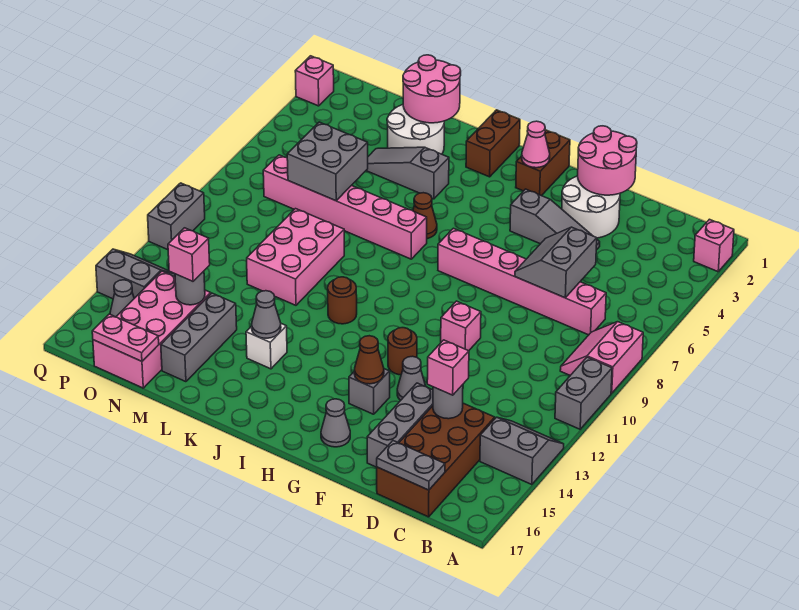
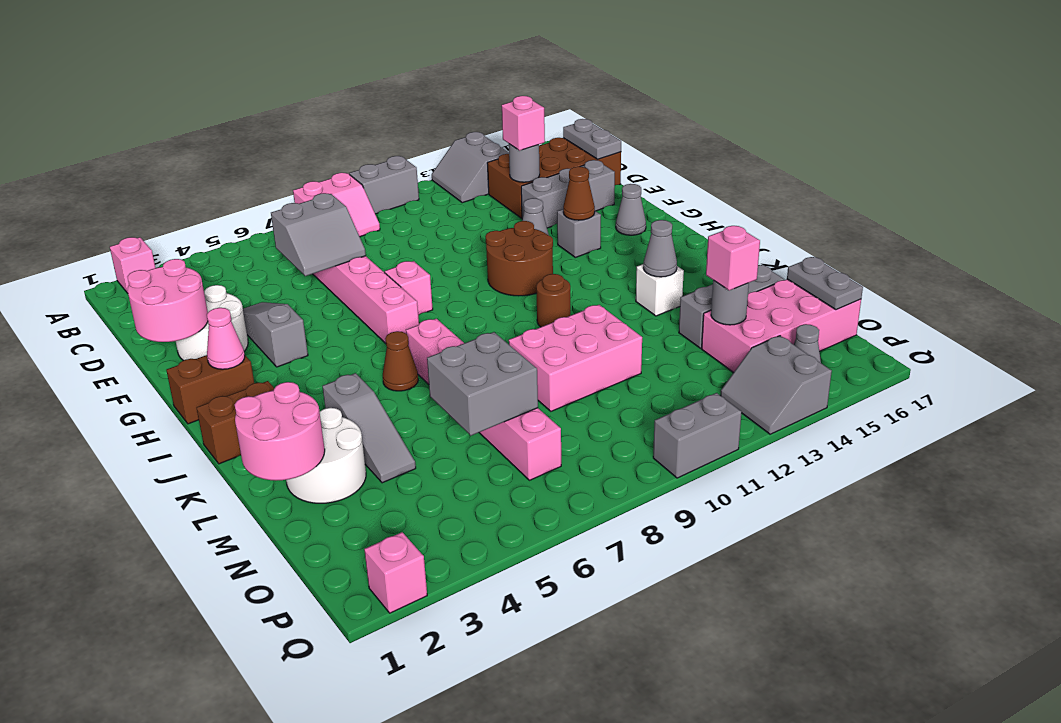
pink brick F10 level 1 -> pink brick G8 level 1
brown round brick G12 level 1 -> brown round brick G11:H12 level 1
pink plate N17:O17 level 2 -> grey plate N17:O17 level 2

